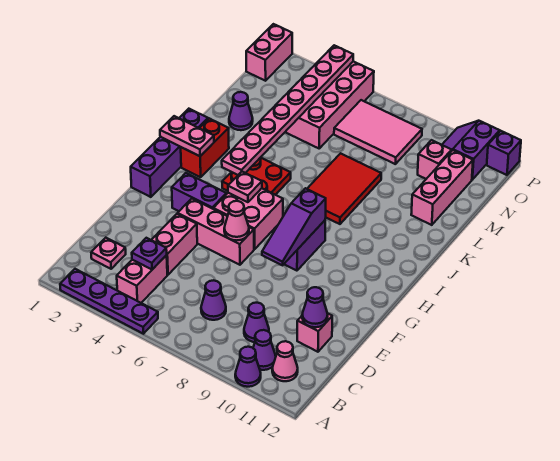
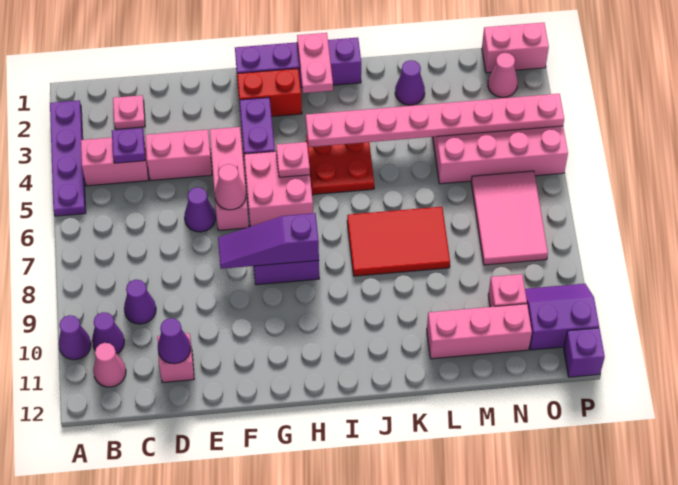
purple cone C7 level 1 -> purple cone E6 level 1
red brick I2:J2 level 1 -> red brick G2:H2 level 1
none -> pink cone O2 level 1

